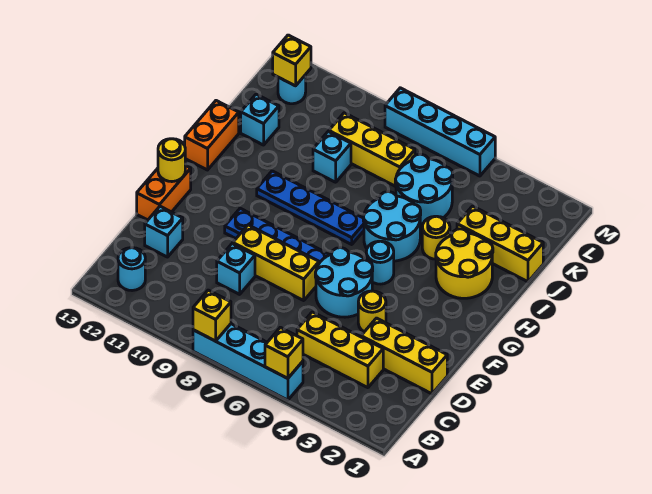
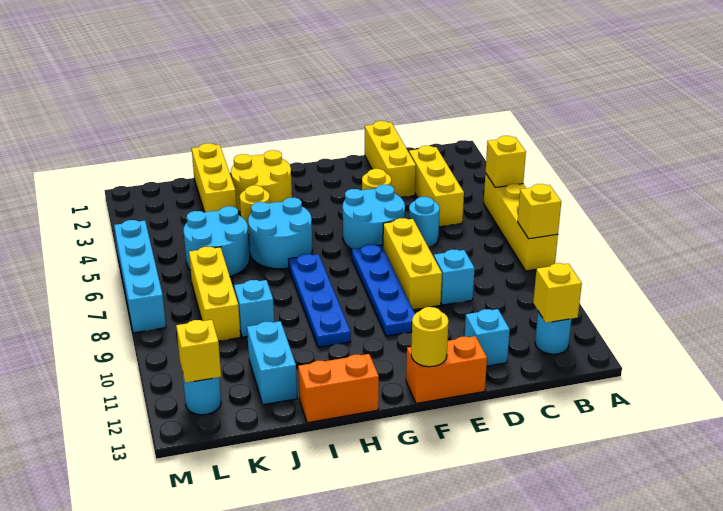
cyan brick A5:A8 level 1 -> yellow brick A5:A8 level 1
none -> yellow brick B12 level 2
cyan round brick G5 level 1 -> cyan round brick D6 level 1
cyan brick J12 level 1 -> cyan brick J11:J12 level 1

